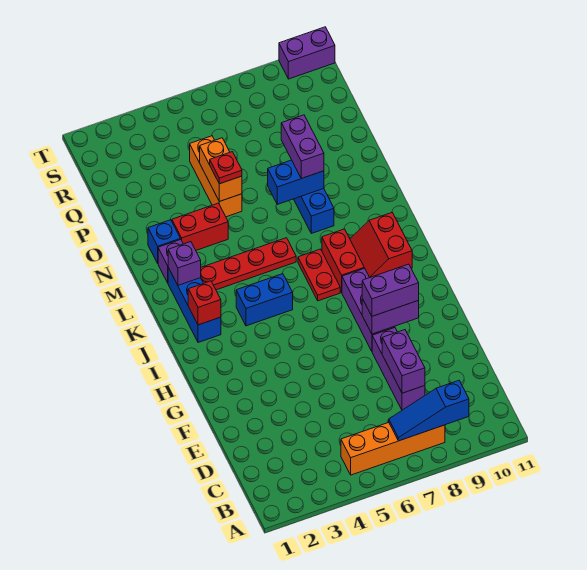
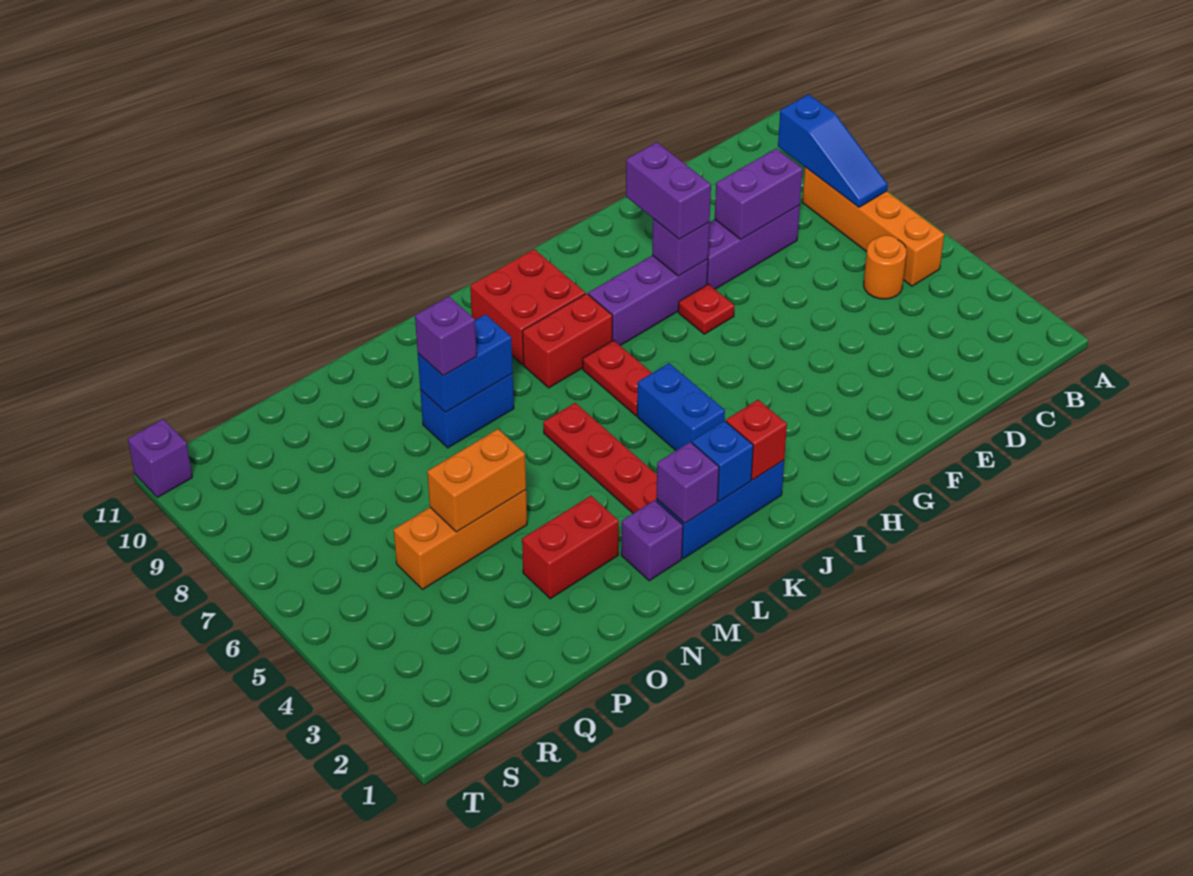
none -> orange round brick C5 level 1
purple brick G8:G9 level 2 -> purple brick G8 level 2
red plate J7:K7 level 1 -> red plate J6:J7 level 1
red slope J9:K10 level 1 top 10 -> red brick J9:K10 level 1
blue brick N2 level 1 -> blue brick K2 level 2
red brick N3:N4 level 1 -> red brick N3:O3 level 1
blue brick N7:N8 level 2 -> blue brick M8:N8 level 2
purple brick N8:O8 level 3 -> purple brick N8 level 3
red plate O5 level 3 -> red plate G7 level 1
purple brick T10:T11 level 1 -> purple brick T11 level 1

